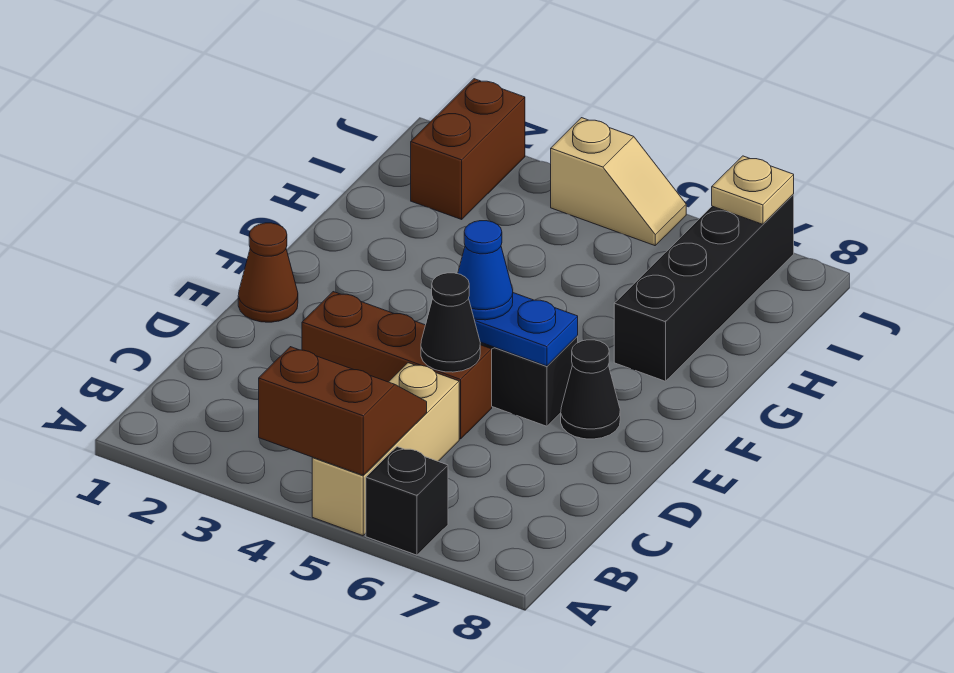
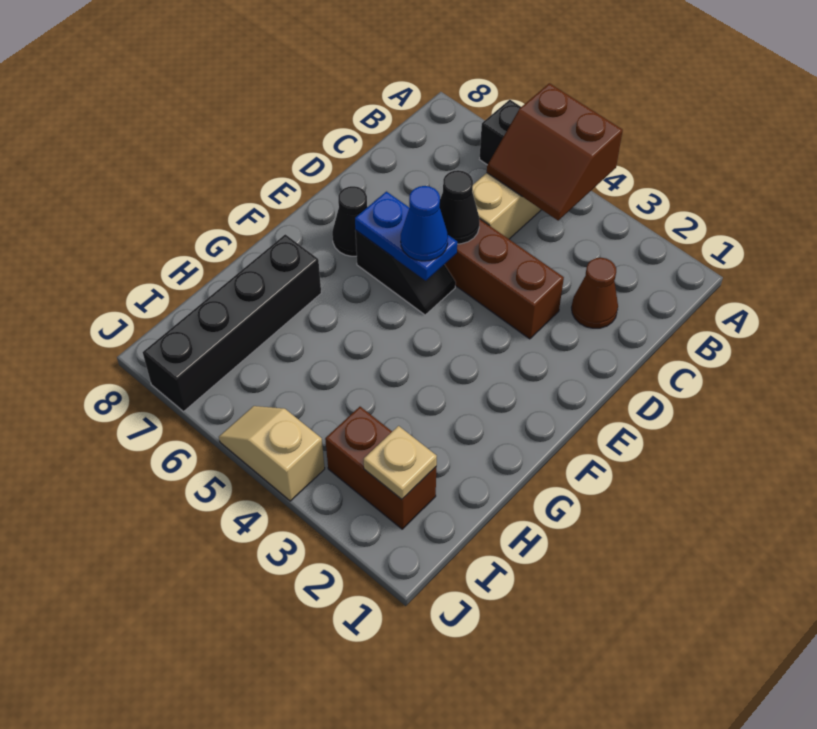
brown cone E1 level 1 -> brown cone C2 level 1
brown brick I2:J2 level 1 -> brown brick I2:I3 level 1
tan plate J7 level 2 -> tan plate I2 level 2

